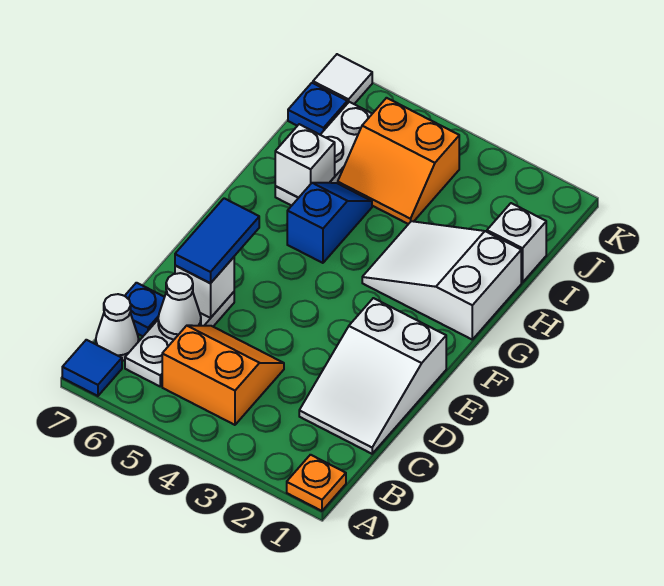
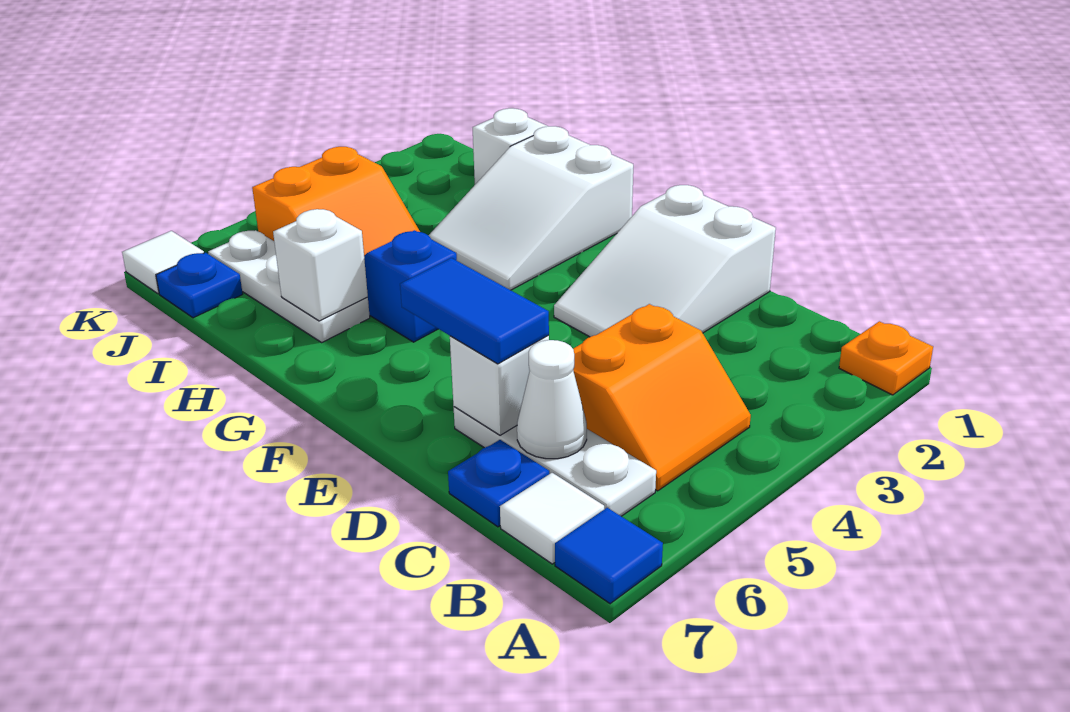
orange slope B4:C5 level 1 top B -> orange slope B4:C5 level 1 top C
white cone B7 level 1 -> white tile B7 level 1
white slope C1:E2 level 1 top E -> white slope D1:E3 level 1 top 1

